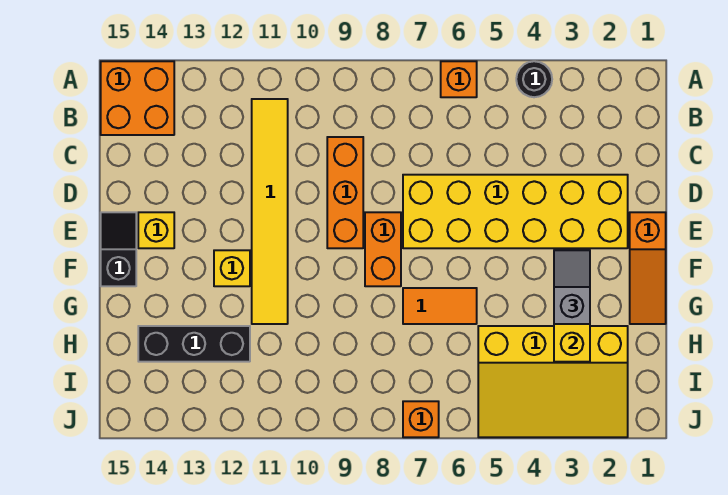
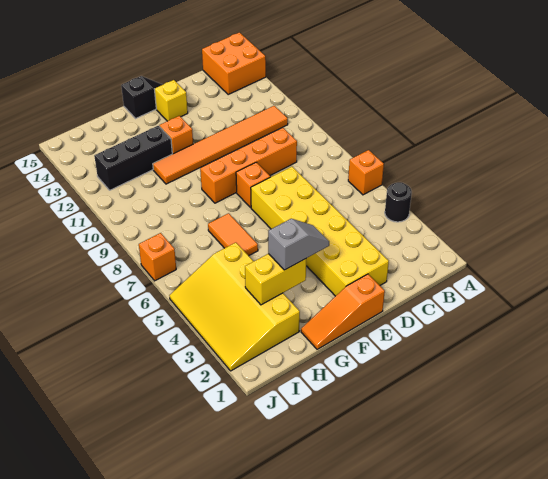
yellow tile B11:G11 level 1 -> orange tile B11:G11 level 1
orange brick C9:E9 level 1 -> orange brick C9:F9 level 1
orange brick E8:F8 level 1 -> orange brick E8 level 1
yellow brick F12 level 1 -> orange brick F12 level 1
black brick H12:H14 level 1 -> black brick G12:I12 level 1

